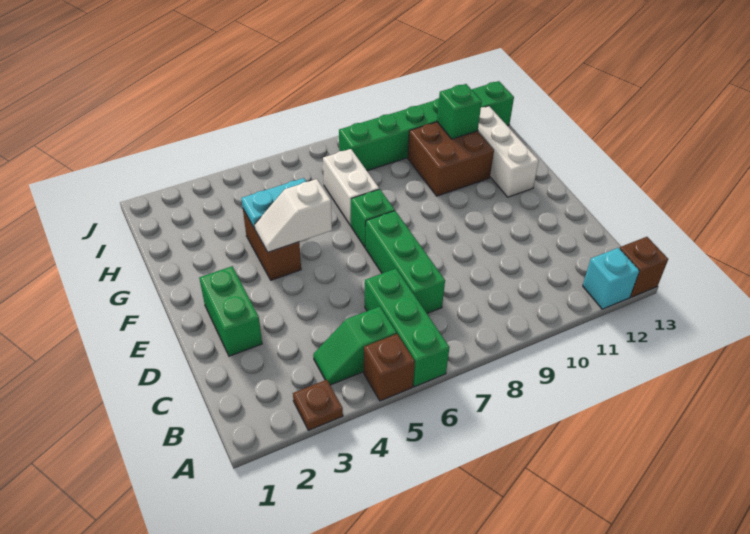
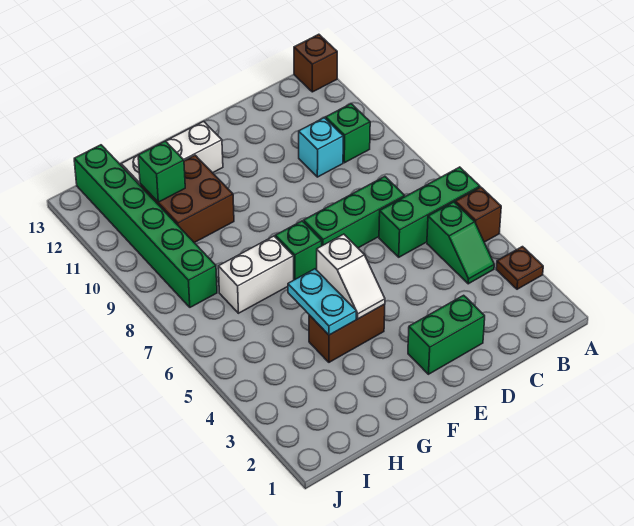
cyan brick A12 level 1 -> cyan brick C10 level 1
none -> green brick B10 level 1

